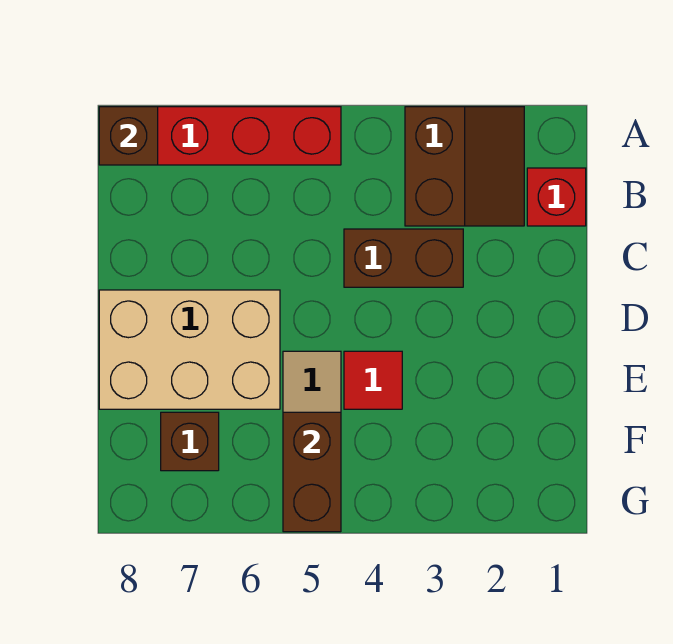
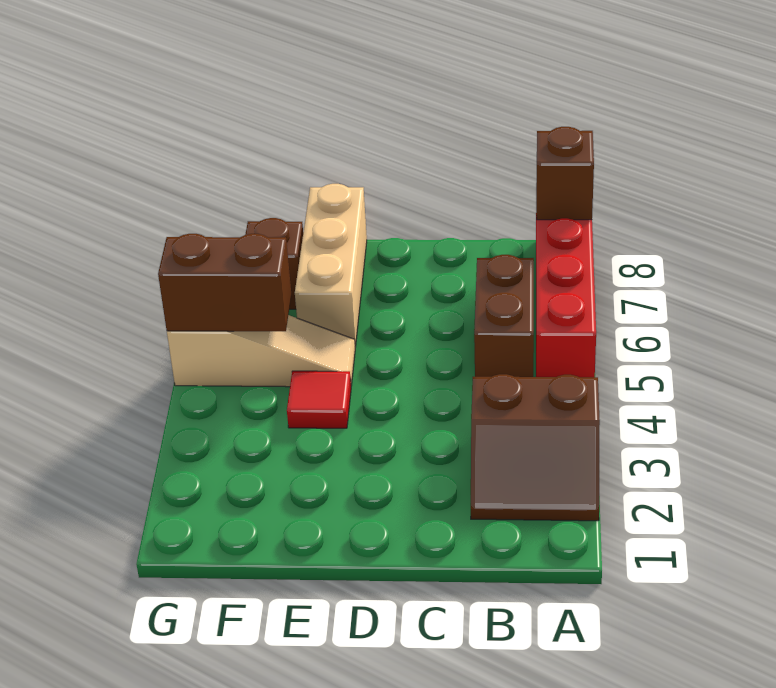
red brick B1 level 1 -> none
brown brick C3:C4 level 1 -> brown brick B5:B6 level 1
tan brick D6:E8 level 1 -> tan brick E6:E8 level 1

